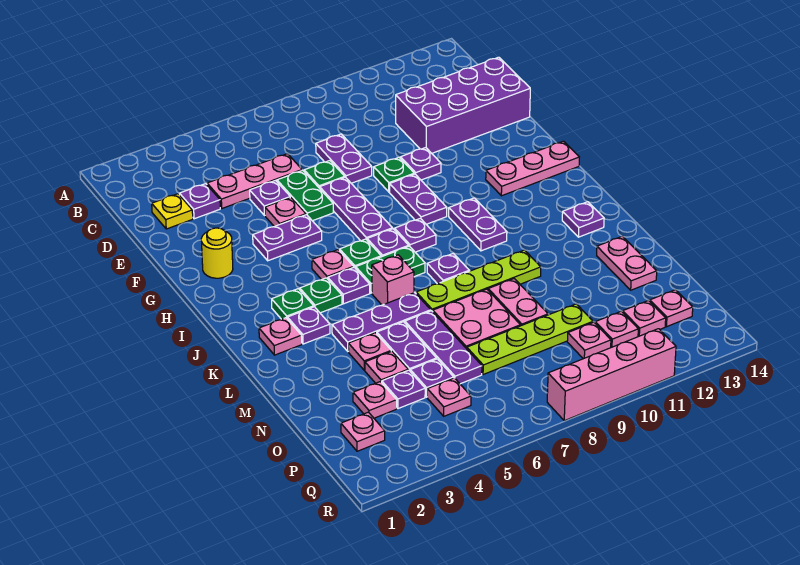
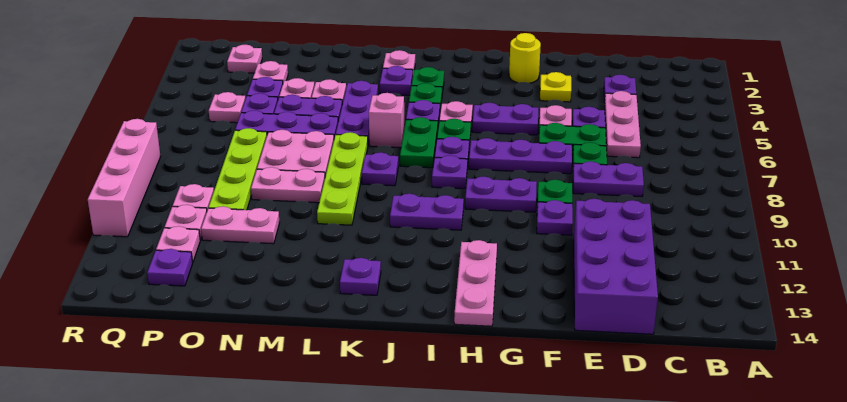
yellow plate D2 level 1 -> yellow plate F3 level 1
purple plate G4:G5 level 1 -> purple plate G5:H5 level 1
pink plate M13:N13 level 1 -> pink plate N11:O11 level 1
pink plate P13 level 1 -> purple plate P13 level 1

